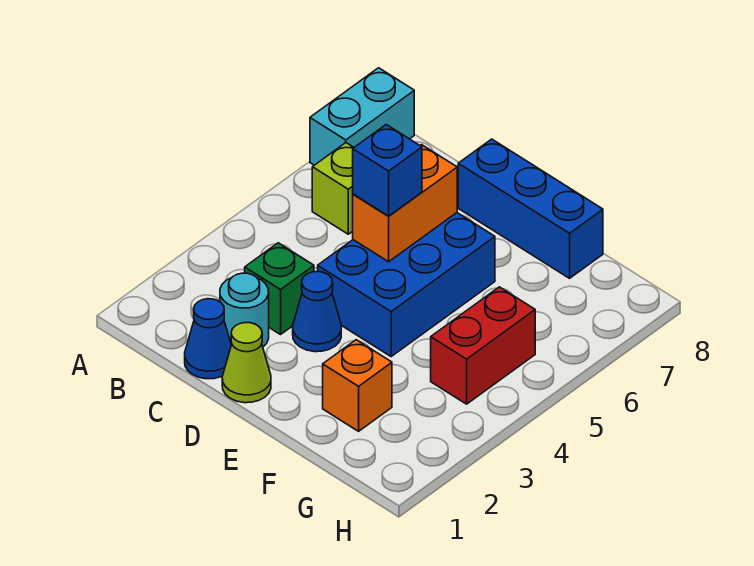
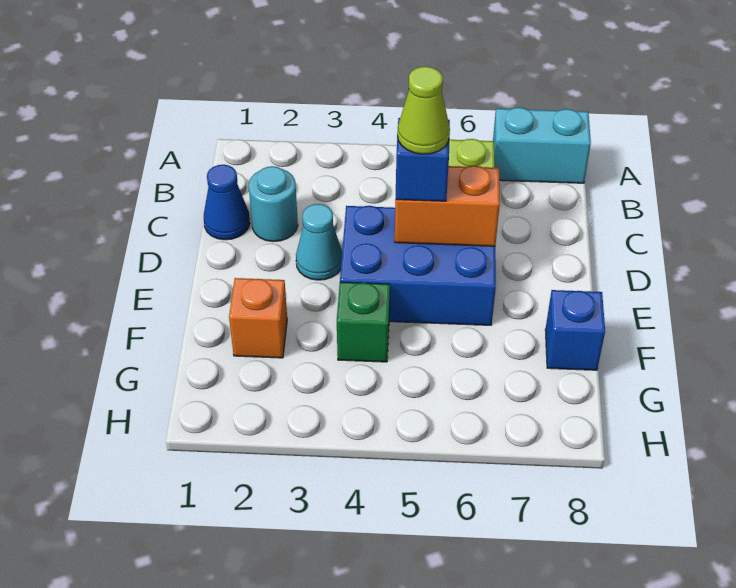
green brick C3 level 1 -> green brick F4 level 1
lime cone D1 level 1 -> lime cone D5 level 4
blue cone D3 level 1 -> cyan cone D3 level 1
blue brick D8:F8 level 1 -> blue brick F8 level 1
red brick G4:G5 level 1 -> none

